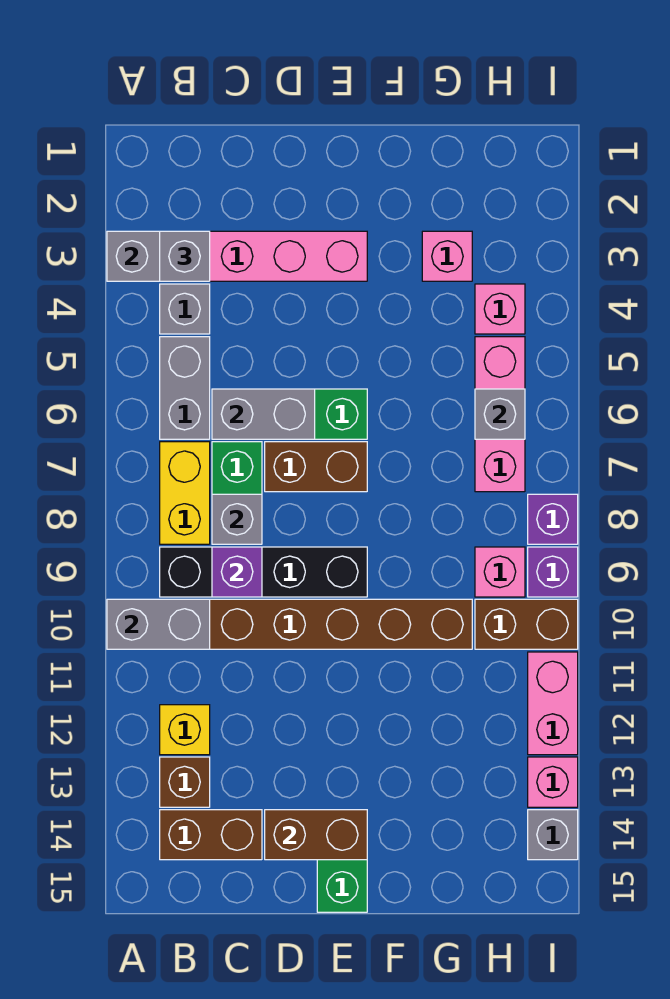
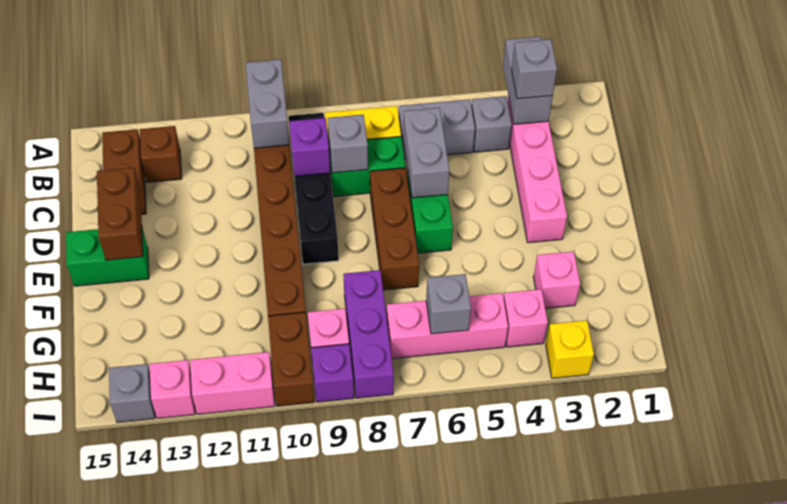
yellow brick B12 level 1 -> yellow brick I3 level 1
brown brick D7:E7 level 1 -> brown brick D7:F7 level 1
purple brick I8 level 1 -> purple brick G8:I8 level 1

